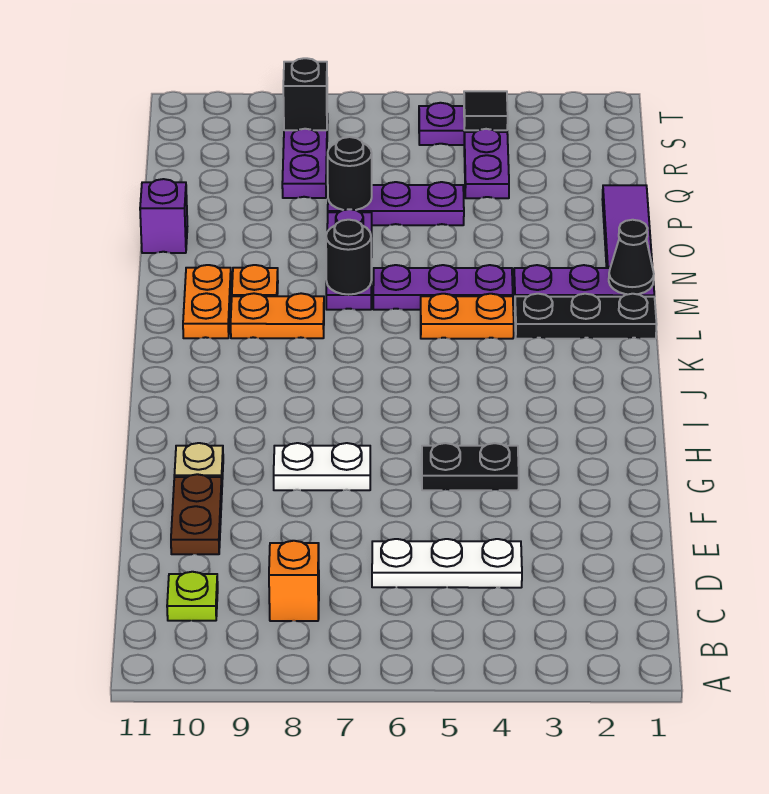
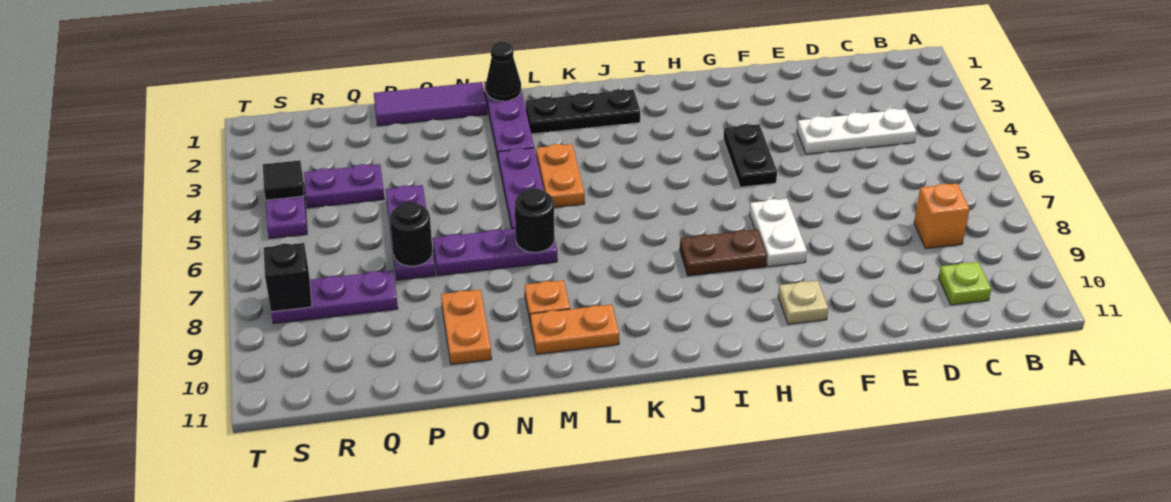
white plate D4:D6 level 1 -> white plate C4:E4 level 1
brown plate E10:F10 level 1 -> brown plate H8:I8 level 1
black plate L1:L3 level 1 -> black plate J2:L2 level 1
orange plate L8:L9 level 1 -> orange plate O9:O10 level 1
purple brick O11 level 1 -> none

